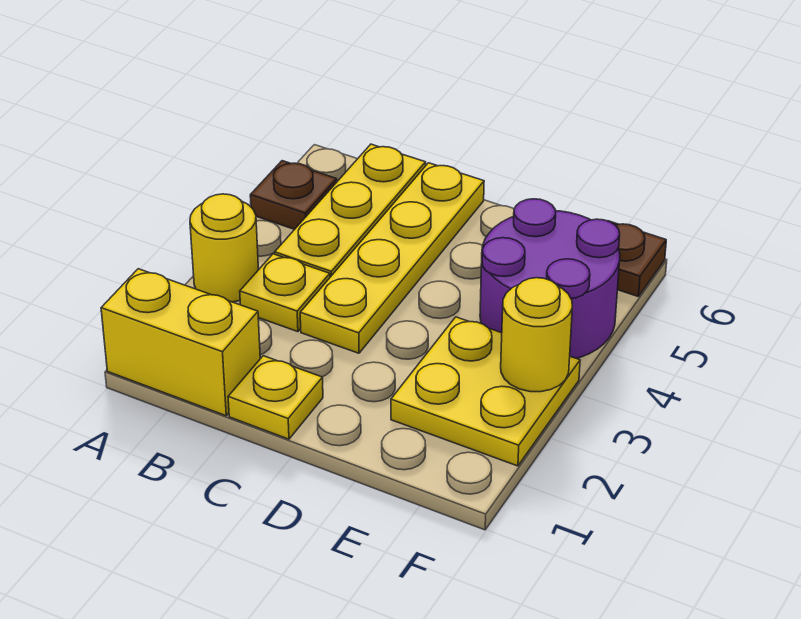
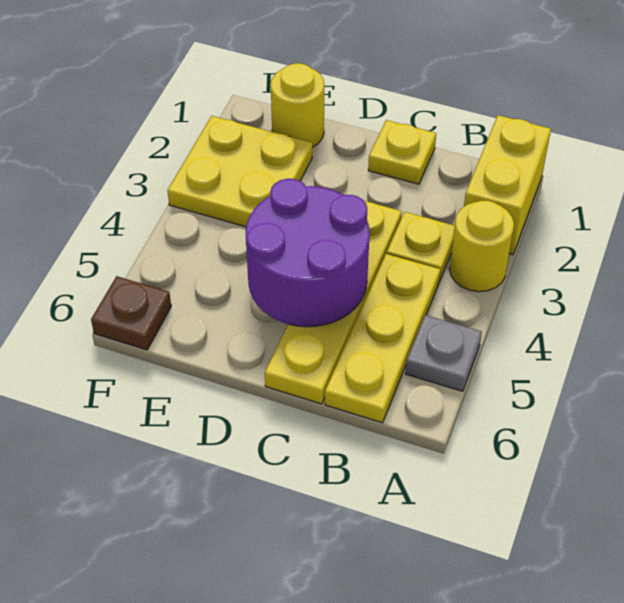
yellow brick A1:B1 level 1 -> yellow brick A1:A2 level 1
brown plate A5 level 1 -> grey plate A5 level 1
purple round brick E4:F5 level 1 -> purple round brick C4:D5 level 2
yellow round brick F3 level 2 -> yellow round brick E1 level 1

